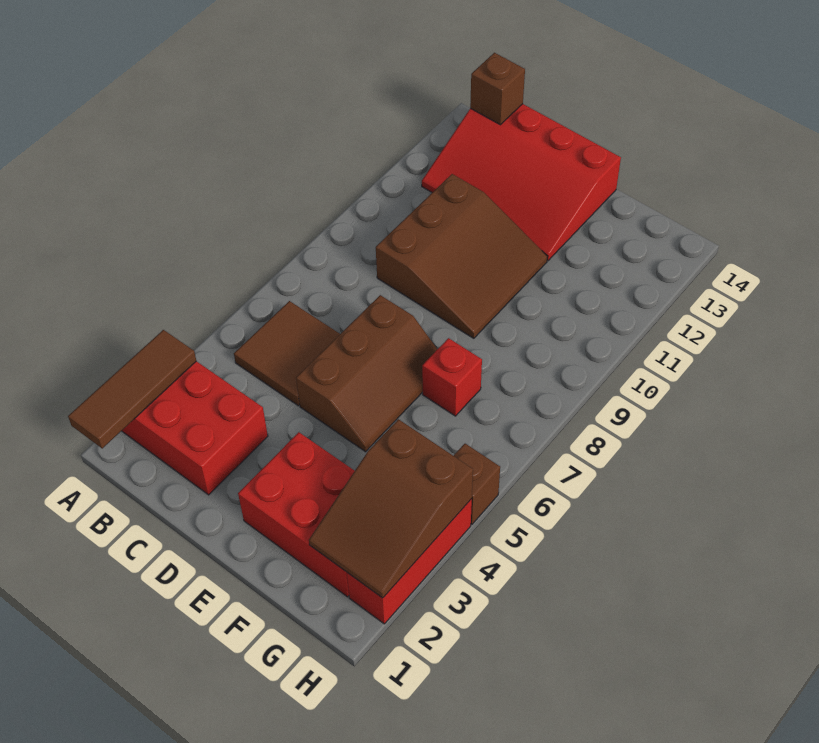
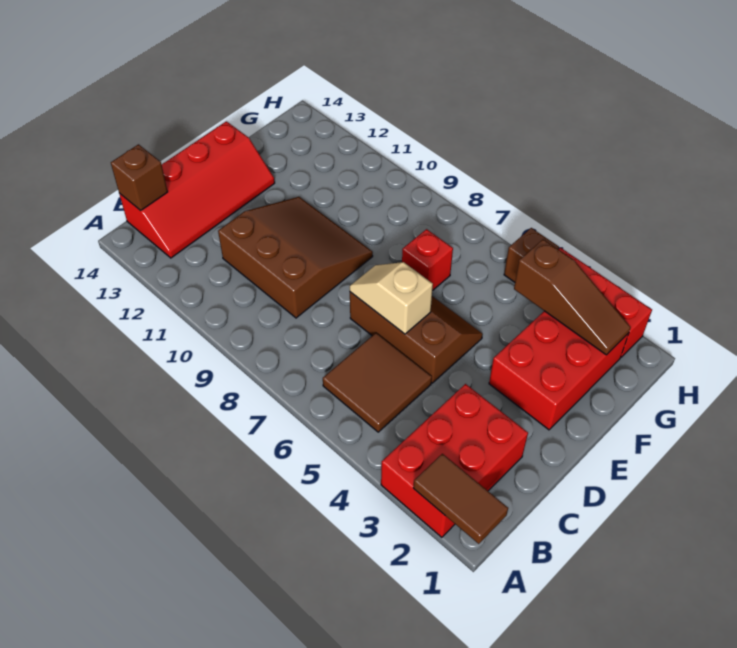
brown tile A1:A3 level 2 -> brown tile A1:A2 level 2
red slope B12:E14 level 1 top 14 -> red slope B13:E14 level 1 top 14
none -> tan slope D6:D7 level 2 top 6
brown slope G2:H4 level 2 top 4 -> brown slope G2:G4 level 2 top 4

